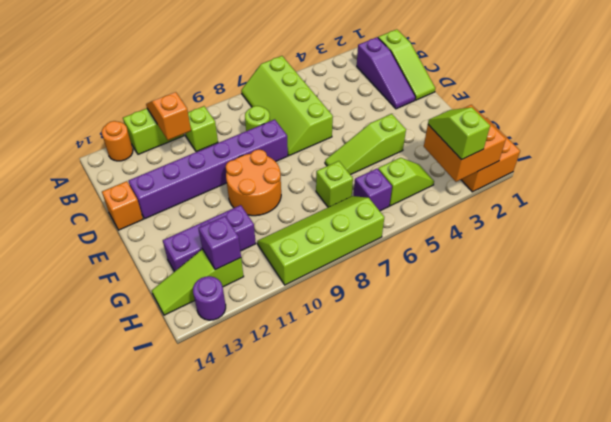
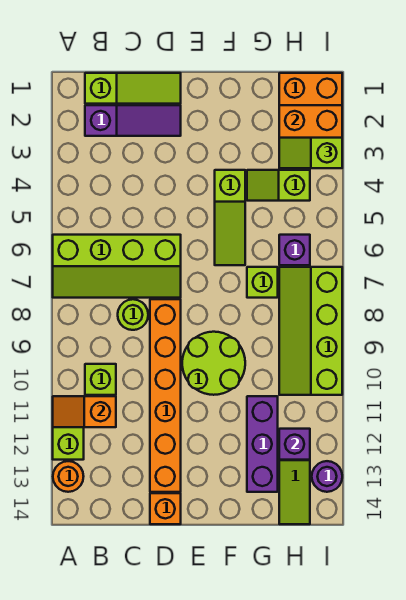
purple brick D8:D13 level 1 -> orange brick D8:D13 level 1
orange round brick E9:F10 level 1 -> lime round brick E9:F10 level 1
lime slope H4:H5 level 1 top 5 -> lime slope G4:H4 level 1 top H

